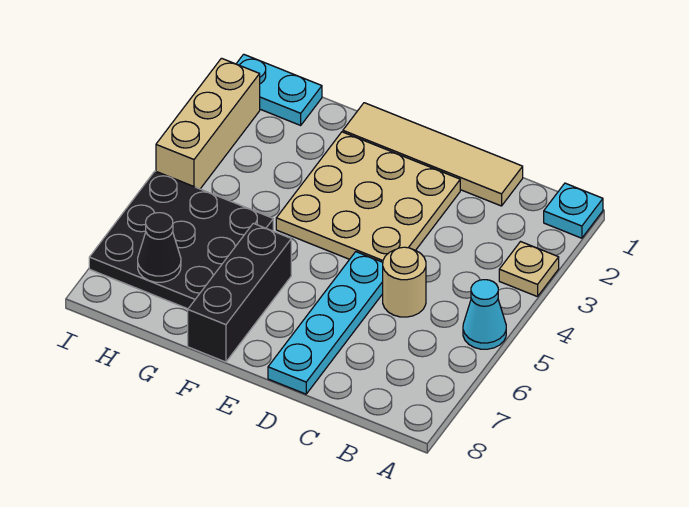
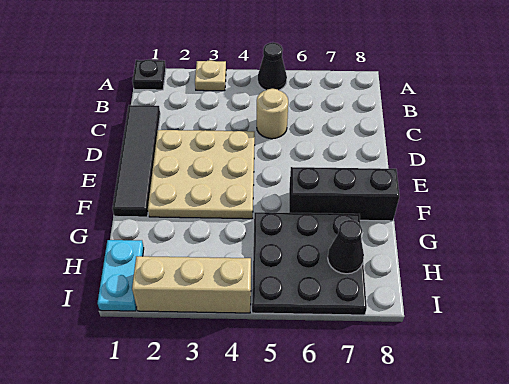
cyan plate A1 level 1 -> black plate A1 level 1
cyan cone A5 level 1 -> black cone A5 level 1
tan tile C1:F1 level 1 -> black tile C1:F1 level 1
cyan plate D5:D8 level 1 -> none

